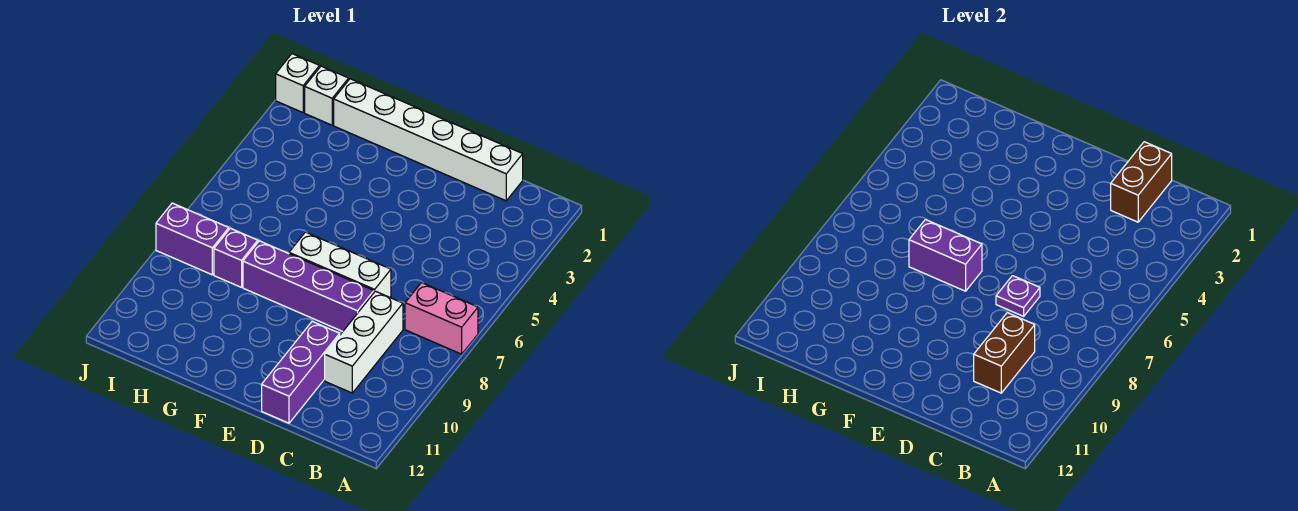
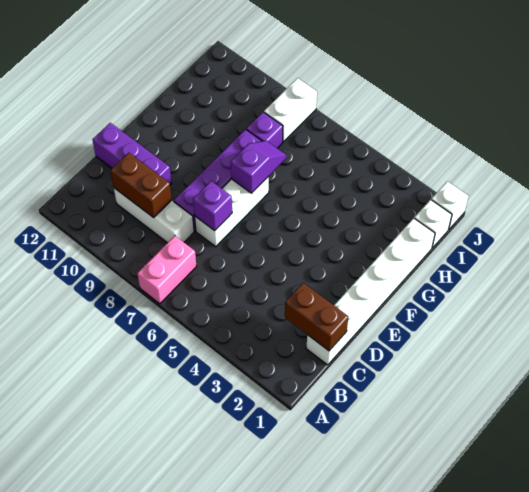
purple plate D7 level 2 -> purple brick D7 level 2
purple brick F7:G7 level 2 -> purple slope F7:G7 level 2 top F
purple brick I8:J8 level 1 -> white brick I8:J8 level 1

